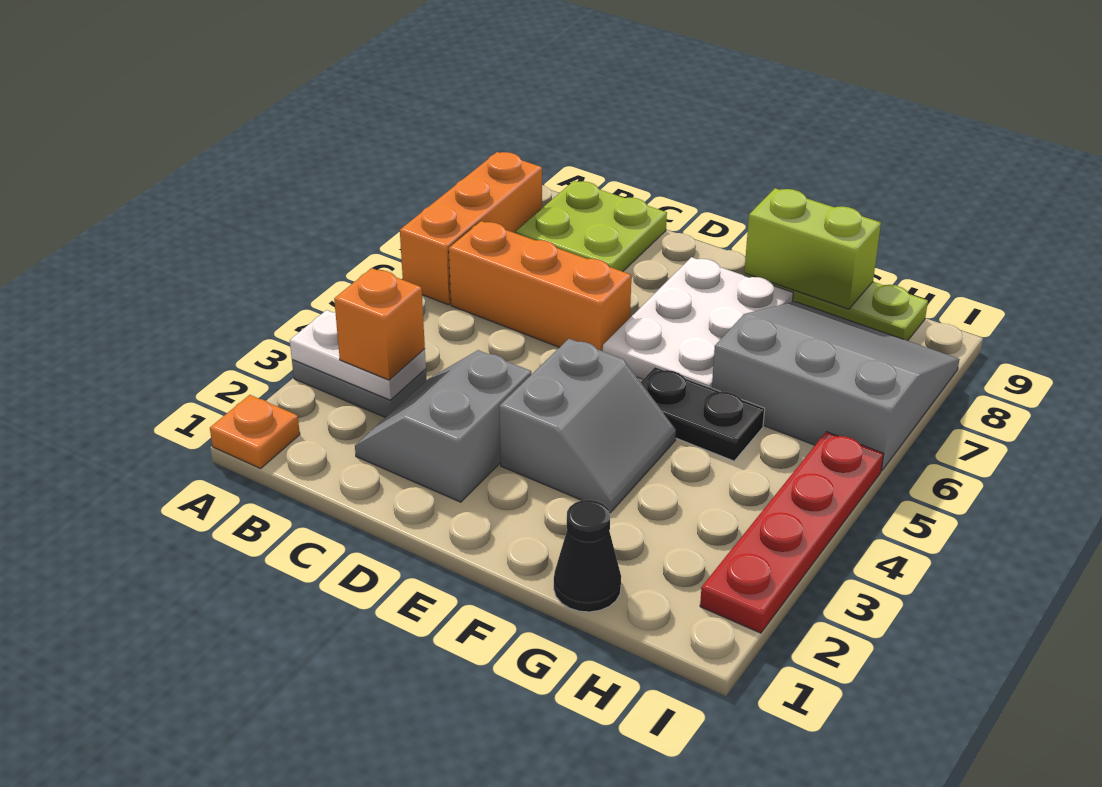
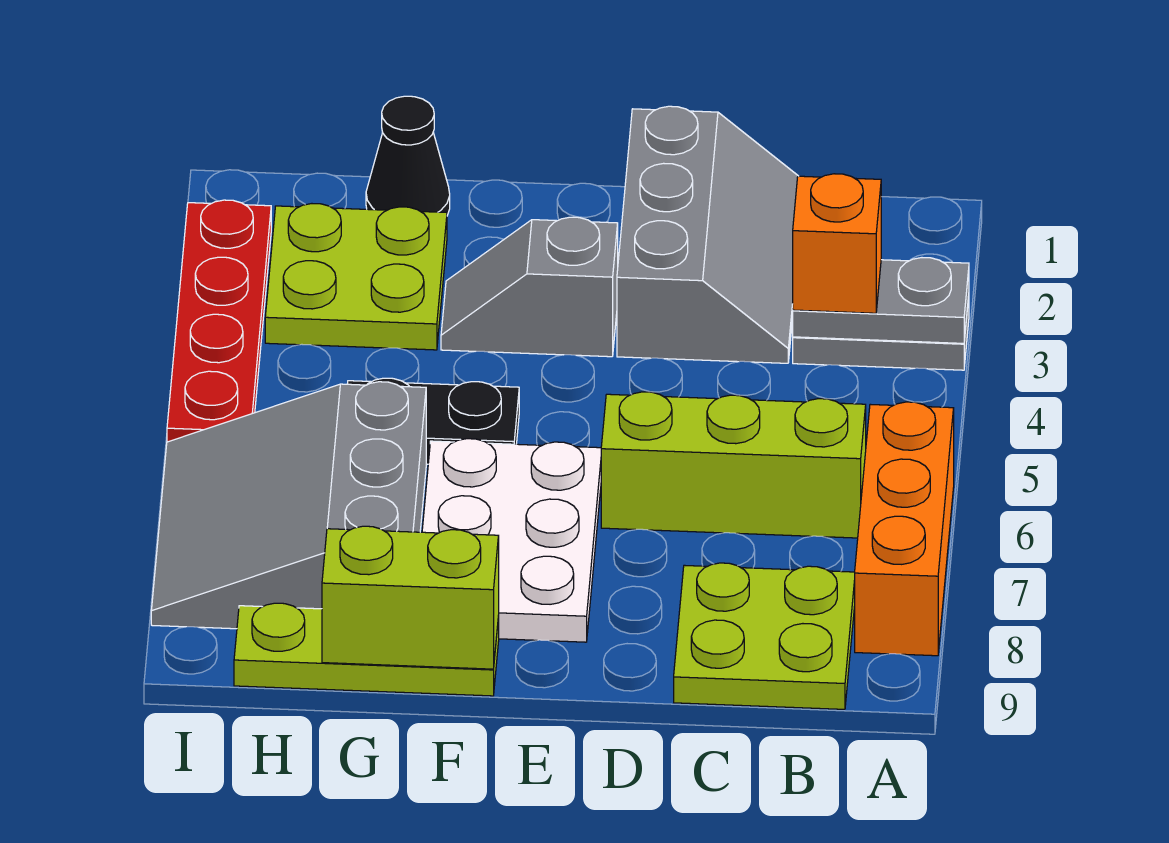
orange plate A1 level 1 -> none
white plate A3:B3 level 2 -> grey plate A3:B3 level 2
orange brick B6:D6 level 1 -> lime brick B6:D6 level 1
grey slope C2:D3 level 1 top D -> grey slope C1:D3 level 1 top D
grey slope E3:F4 level 1 top E -> grey slope E3:F3 level 1 top E
none -> lime plate G2:H3 level 1
grey slope G6:I8 level 1 top 6 -> grey slope G6:I8 level 1 top G

